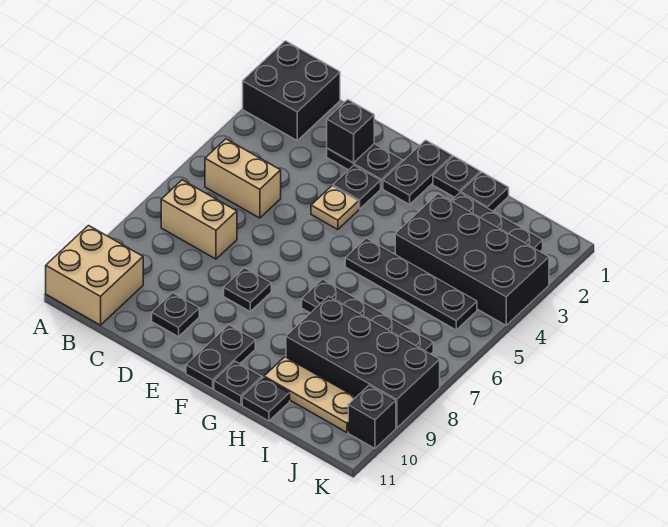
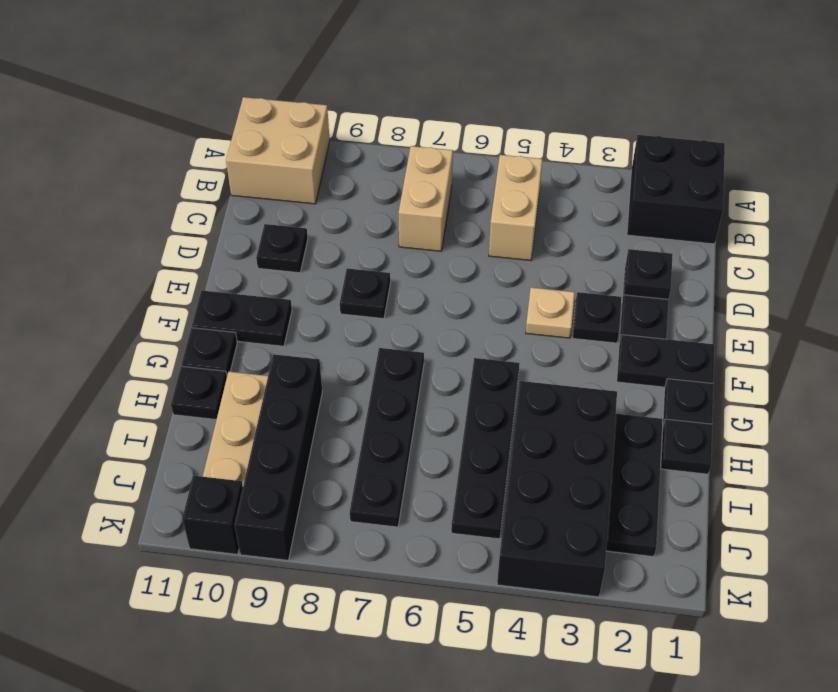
black brick D2 level 2 -> black plate D2 level 2
black brick H8:K9 level 1 -> black brick H9:K9 level 1

